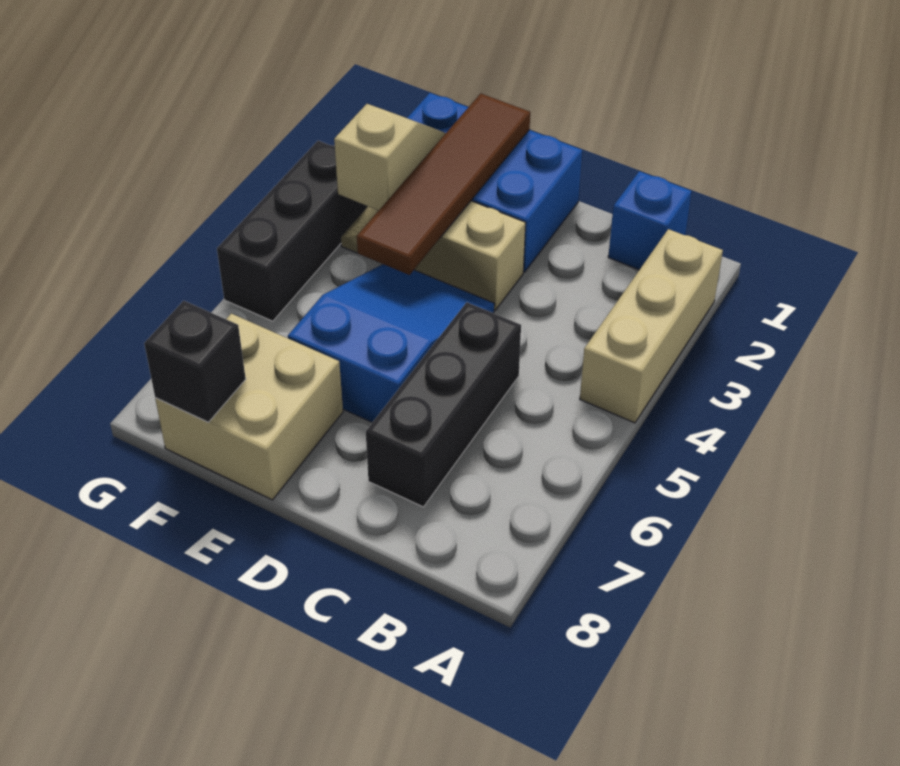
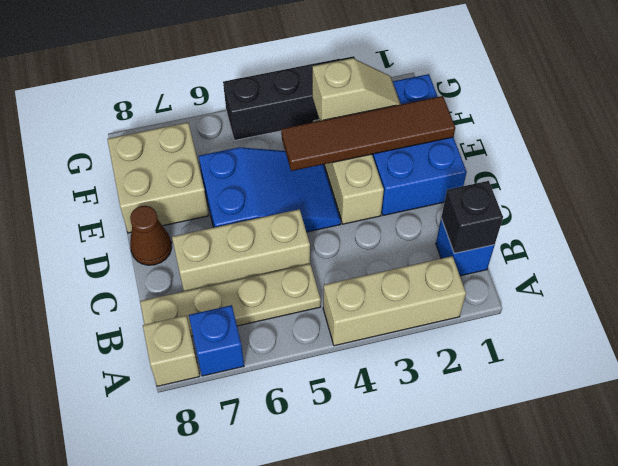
none -> blue brick A7 level 1
none -> tan brick A8 level 1
none -> tan plate B5:B8 level 1
black brick C5:C7 level 1 -> tan brick C5:C7 level 1
none -> brown cone D8 level 1
black brick F8 level 2 -> black brick B1 level 2

